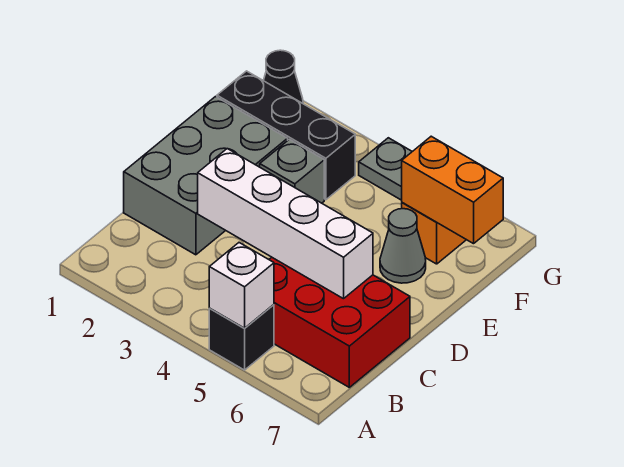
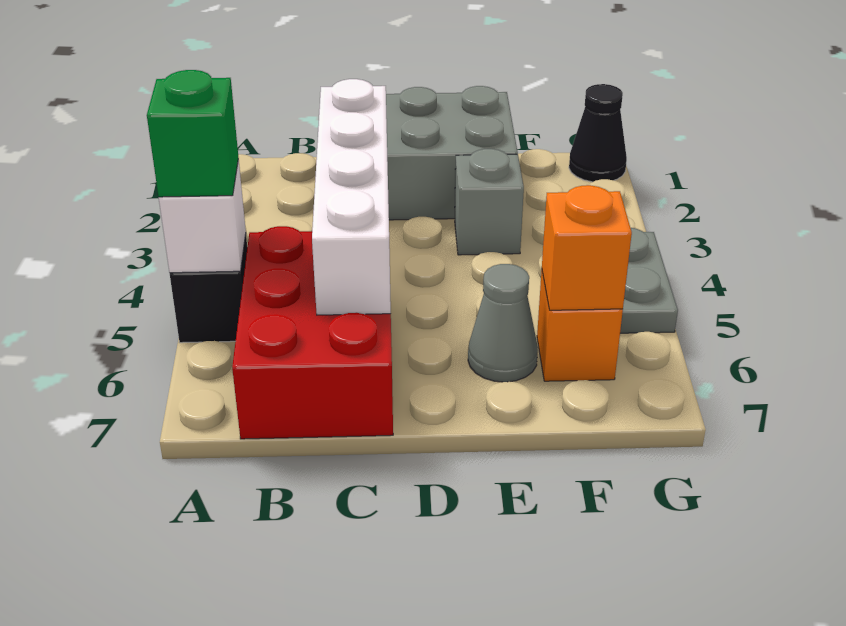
none -> green brick A5 level 3
black brick F1:F3 level 1 -> none
orange brick F6:F7 level 2 -> orange brick F6 level 2

